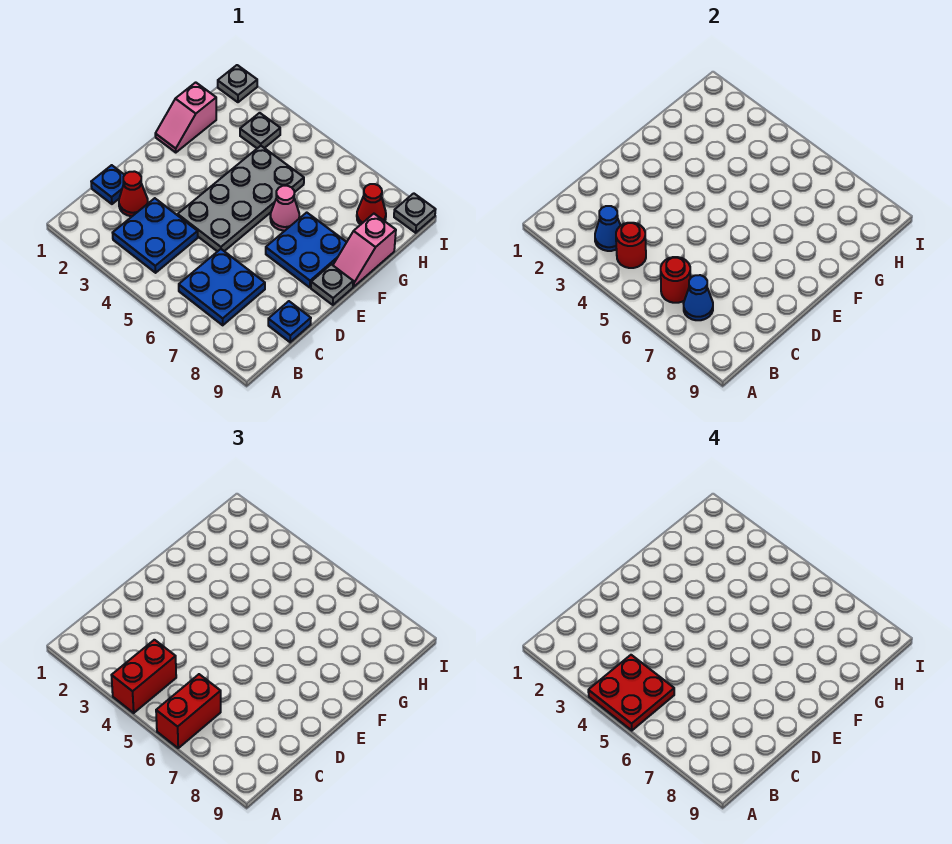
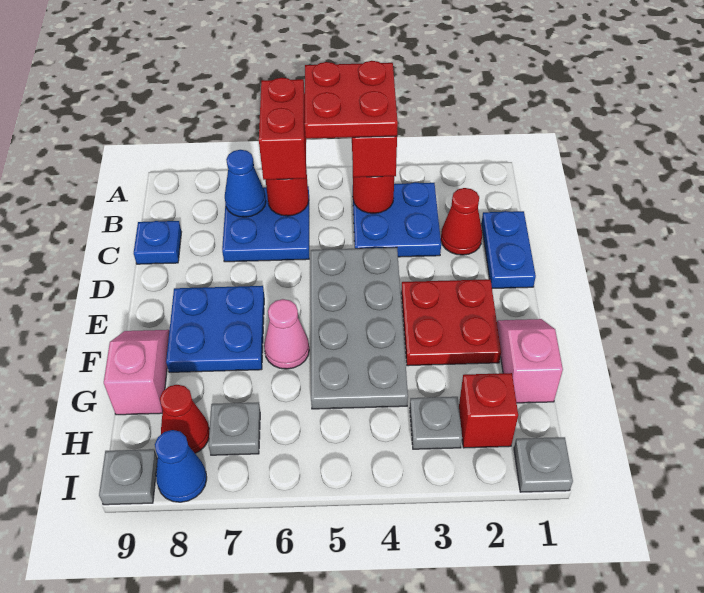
blue cone B3 level 2 -> blue cone I8 level 1
blue plate C1 level 1 -> blue plate C1:D1 level 1
none -> red plate E2:F3 level 1
grey plate E9 level 1 -> grey plate H7 level 1
none -> red brick H2 level 1

